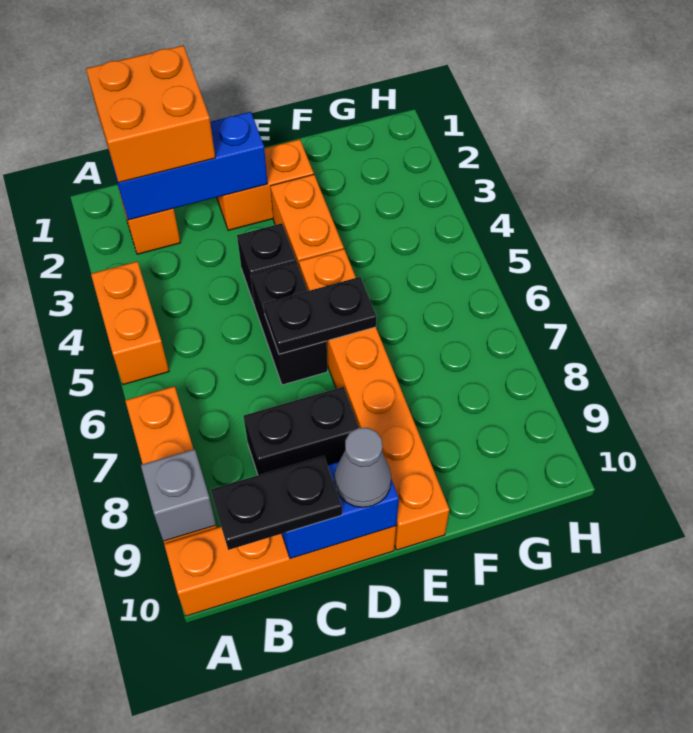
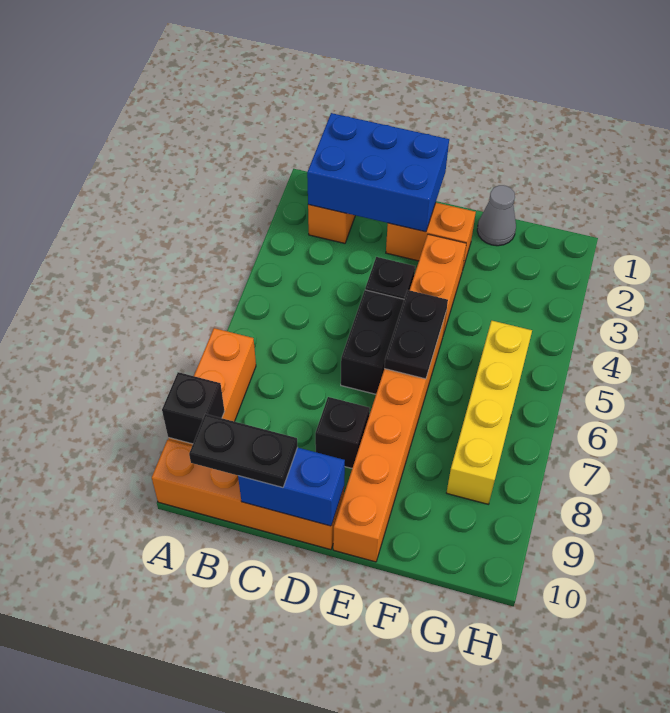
orange brick A4:A5 level 1 -> none
grey brick A9 level 2 -> black brick A9 level 2
orange brick B1:C2 level 3 -> none
blue brick B2:D2 level 2 -> blue brick B1:D2 level 2
black brick C8:D8 level 1 -> black brick D8 level 1
black plate D6:E6 level 2 -> black plate E5:E6 level 2
grey cone D10 level 3 -> grey cone F1 level 1
none -> yellow brick G5:G8 level 1

